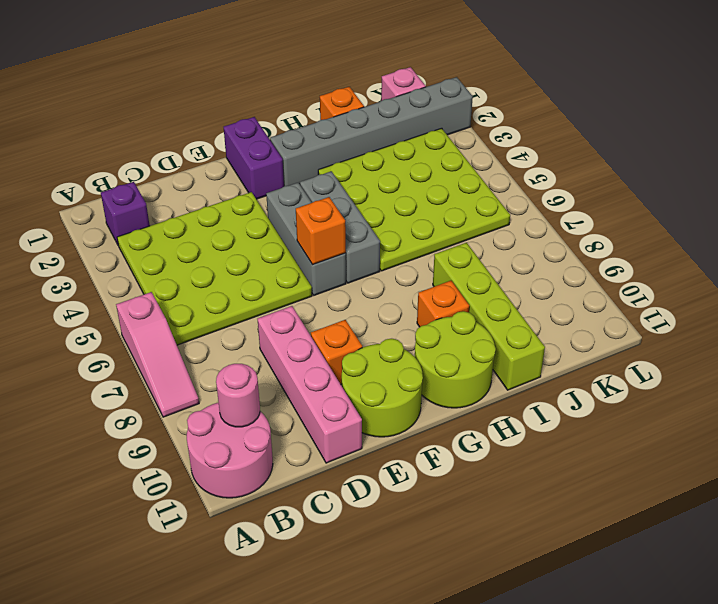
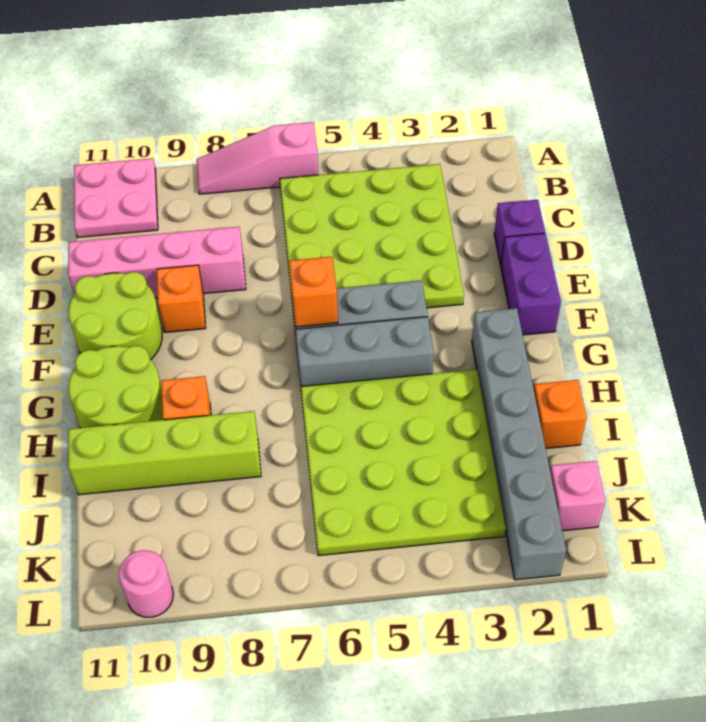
pink round brick A10:B11 level 1 -> pink plate A10:B11 level 1
purple brick B2 level 1 -> purple brick D1 level 1
pink round brick B10 level 2 -> pink round brick L10 level 1
purple brick F1:F2 level 1 -> purple brick E1:F1 level 1

